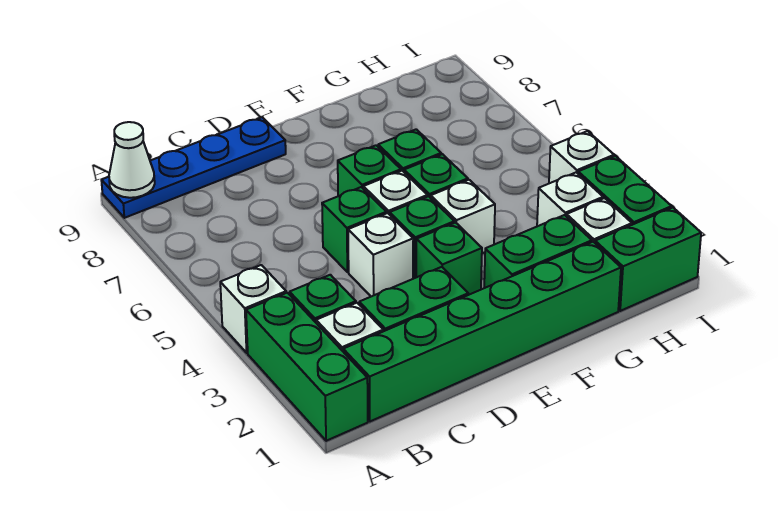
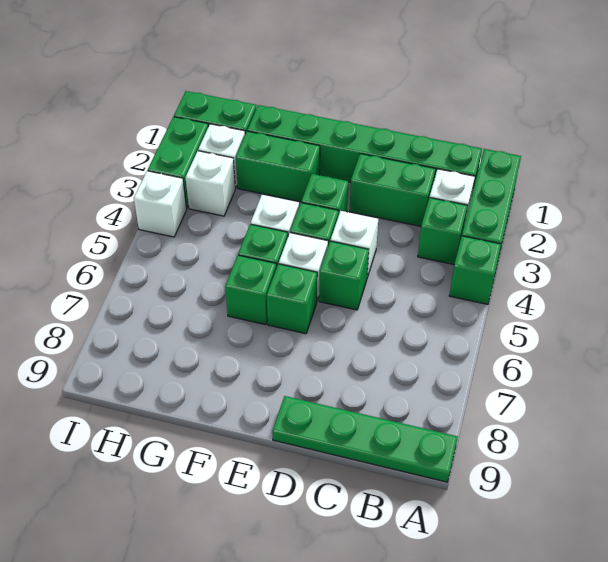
white brick A4 level 1 -> green brick A4 level 1
blue plate A9:D9 level 1 -> green plate A9:D9 level 1
white cone A9 level 2 -> none

